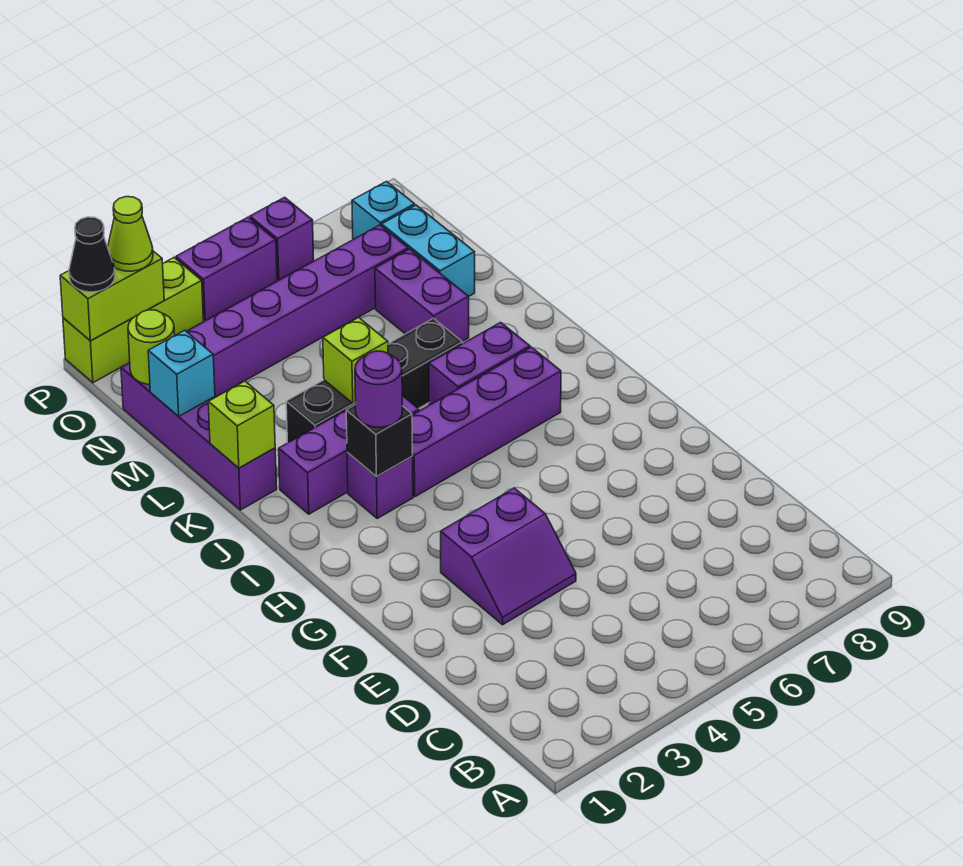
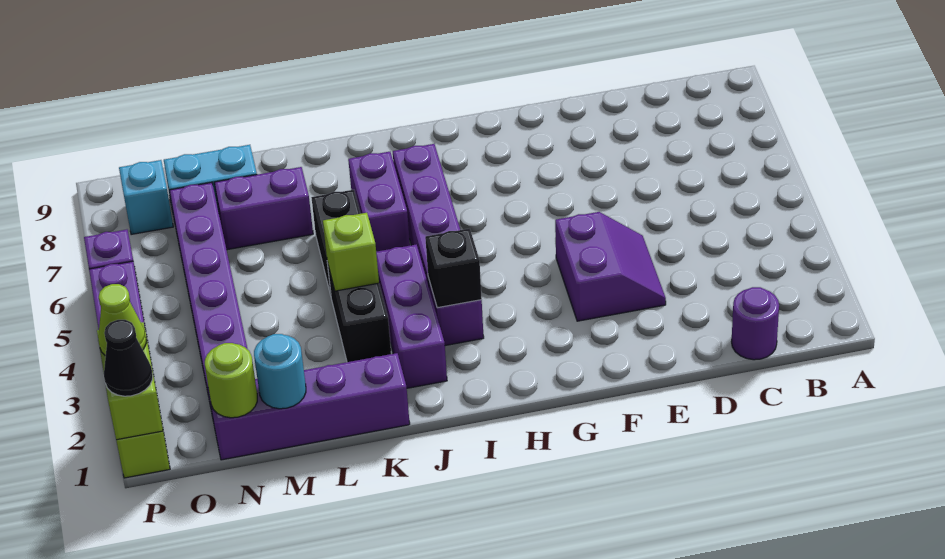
purple round brick I3 level 3 -> purple round brick C1 level 1
lime brick K1 level 2 -> none
cyan brick M1 level 2 -> cyan round brick M1 level 2

